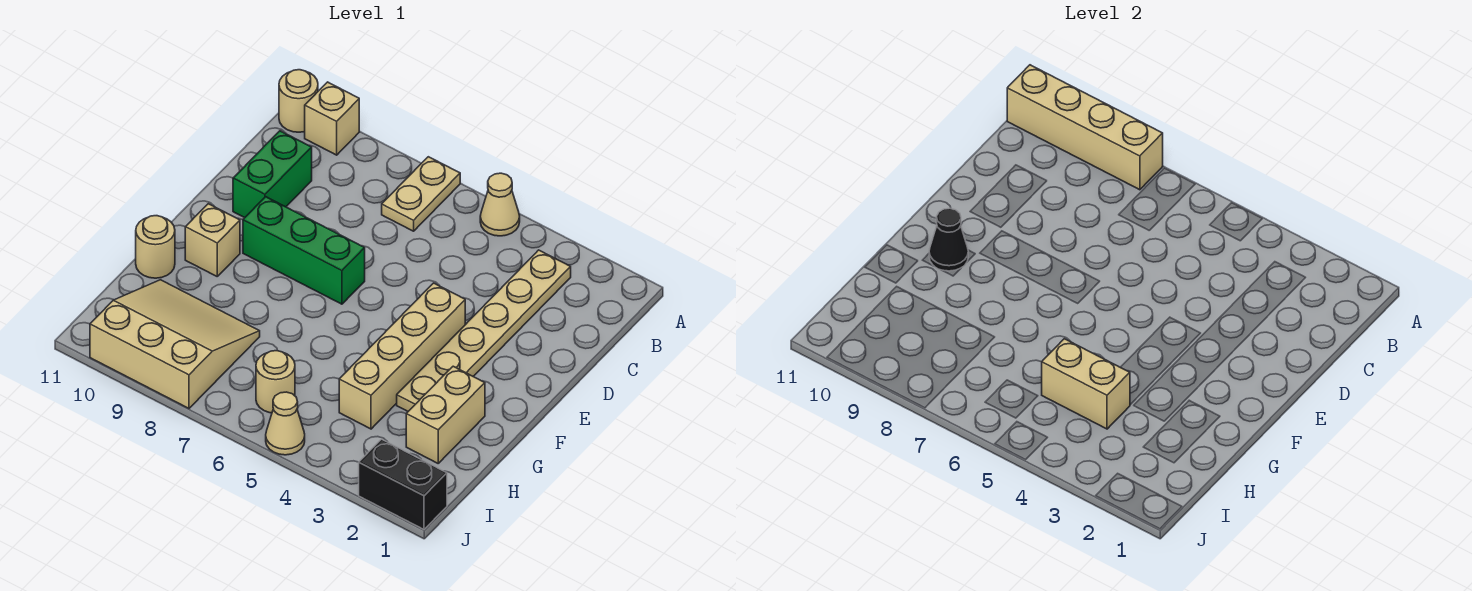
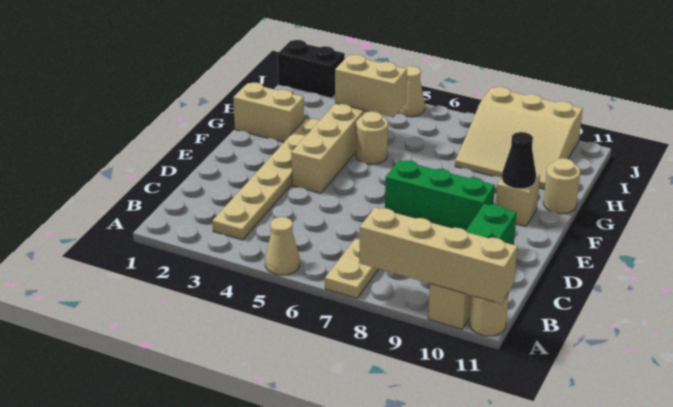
tan brick G2:H2 level 1 -> tan brick G1:G2 level 1
tan round brick I6 level 1 -> tan round brick G5 level 1

